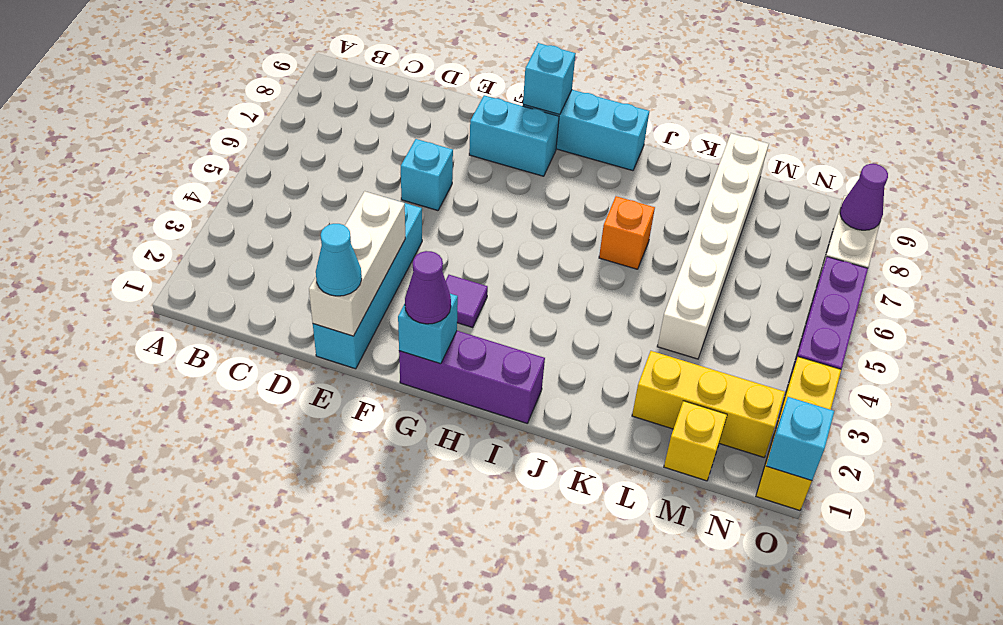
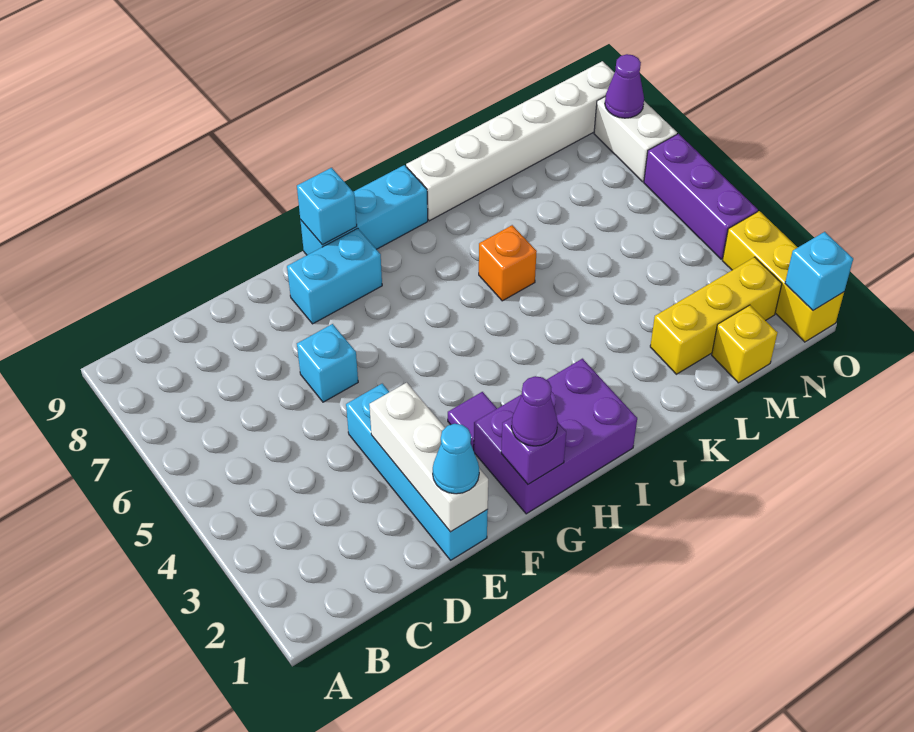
purple brick G1:I1 level 1 -> purple brick G1:I2 level 1
cyan brick G1 level 2 -> purple brick G1 level 2
white brick L4:L9 level 1 -> white brick J9:O9 level 1

